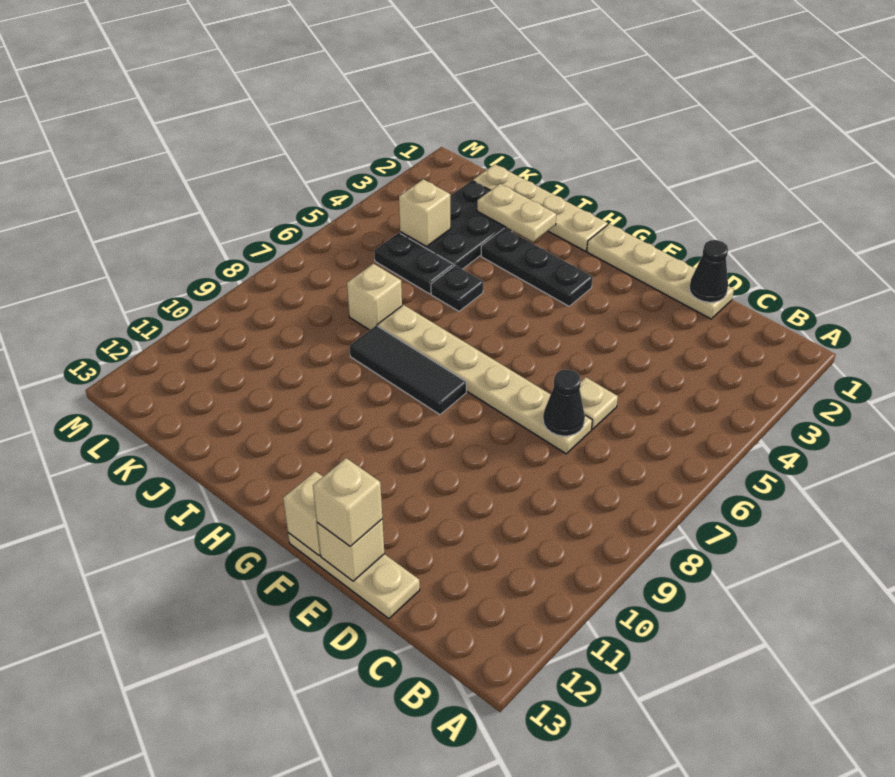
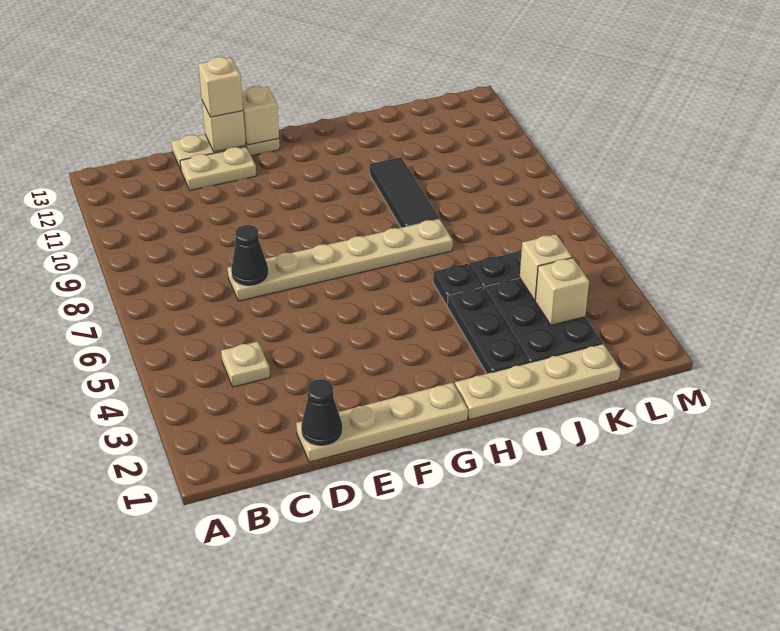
tan plate D6 level 1 -> tan plate C4 level 1
black plate G3:I3 level 1 -> black plate I2:I4 level 1
black tile G8:I8 level 1 -> black tile I8:I10 level 1
tan plate I2:J2 level 2 -> tan plate D12:E12 level 1
tan brick J7 level 1 -> tan brick K3 level 2

